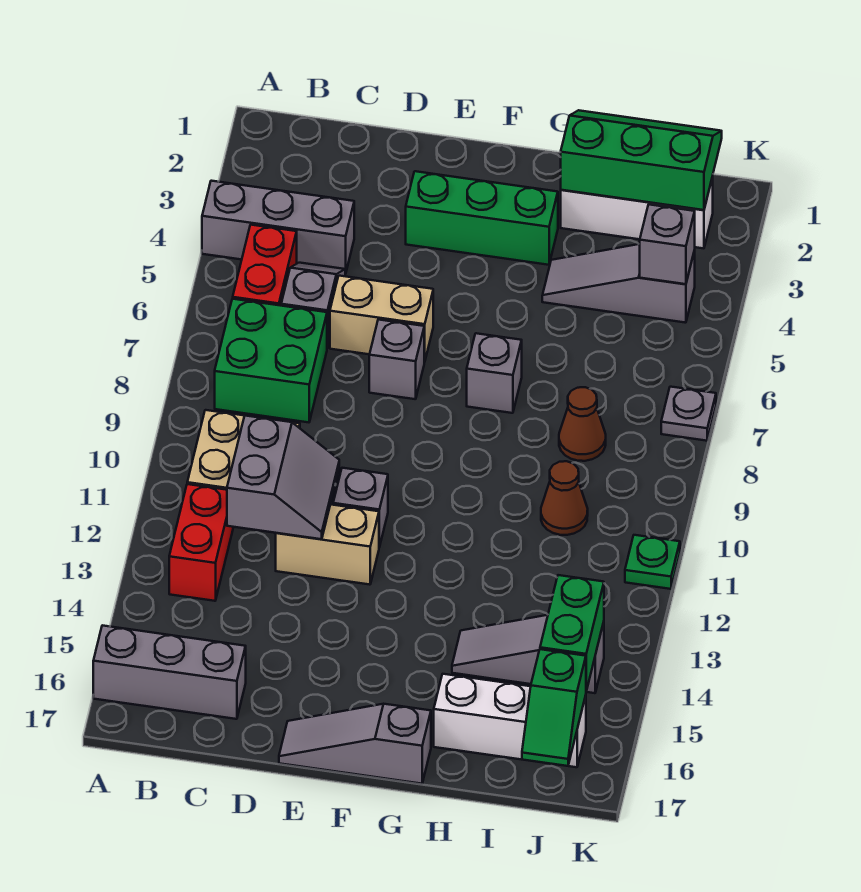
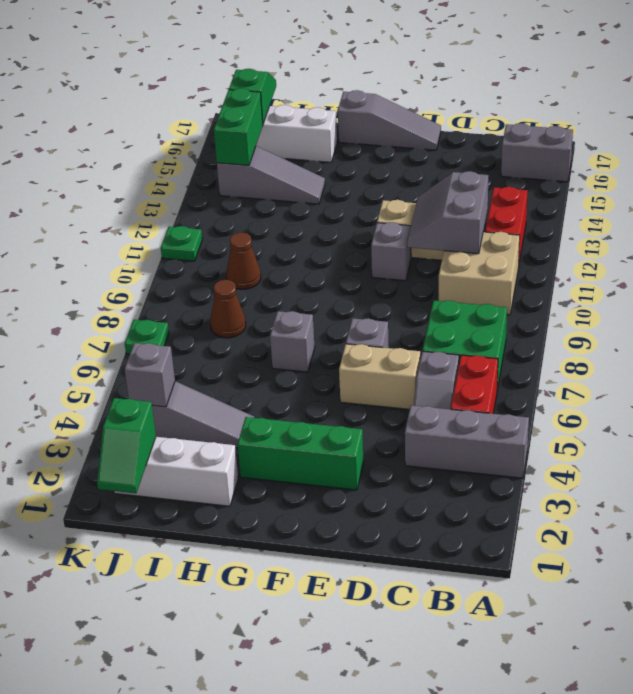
grey brick A16:C16 level 1 -> grey brick A16:B16 level 1
green slope H1:J2 level 2 top 2 -> green slope J1:J2 level 2 top 2
grey plate K7 level 1 -> green plate K7 level 1

